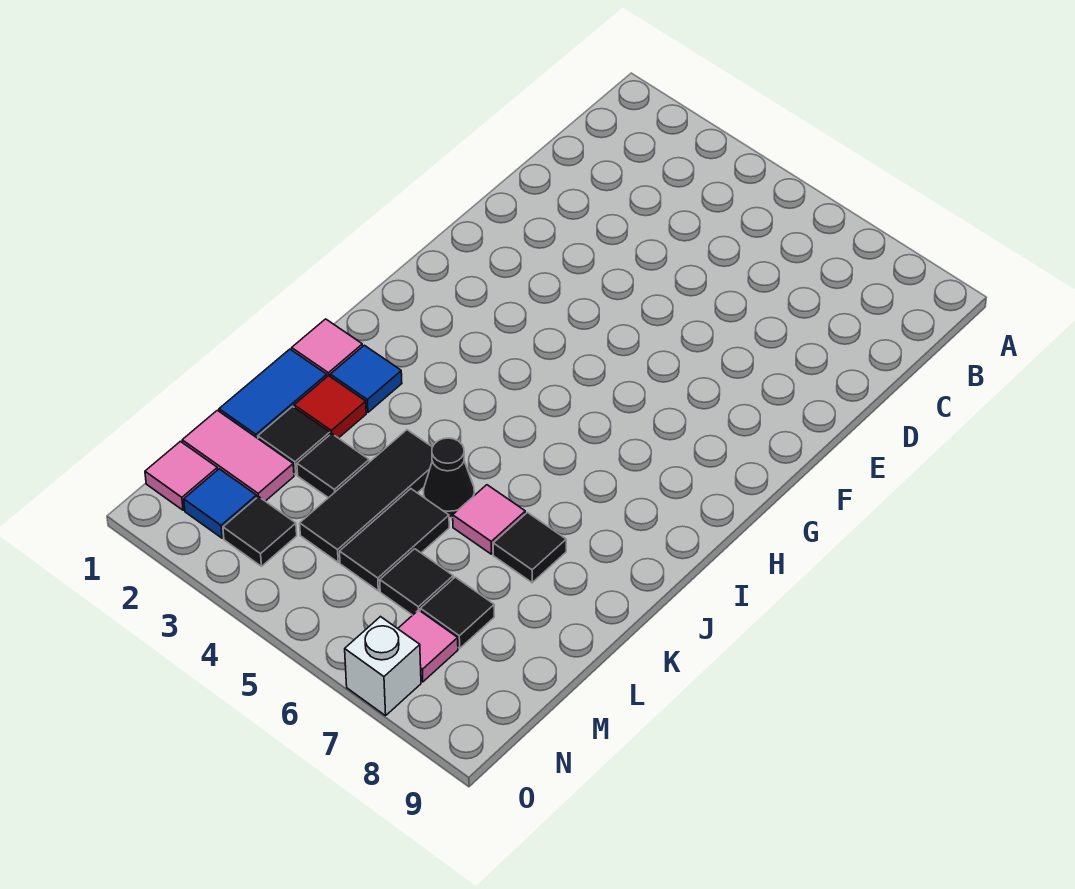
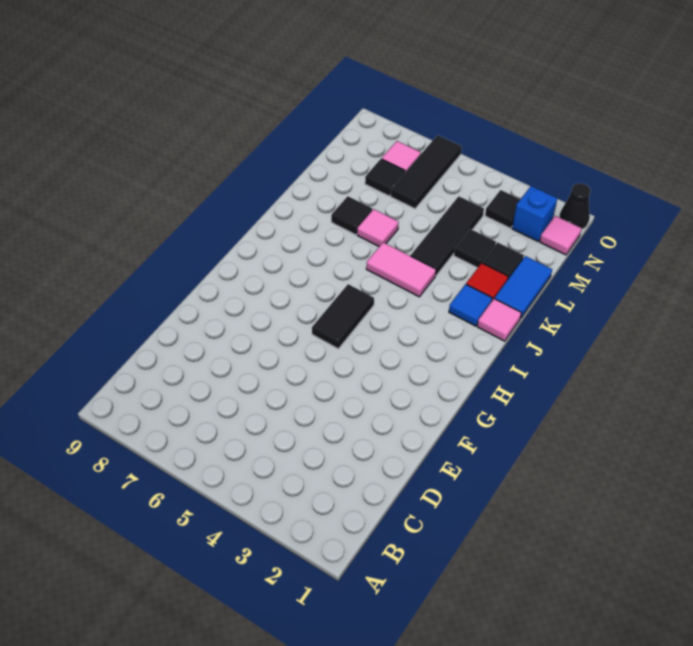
black cone K5 level 1 -> black cone O1 level 1
black tile L5:M5 level 1 -> black tile G5:H5 level 1
pink tile M1:M2 level 1 -> pink tile J4:J5 level 1
black tile M6 level 1 -> black tile M6:O6 level 1
blue tile N2 level 1 -> blue brick N2 level 1
white brick O7 level 1 -> none

